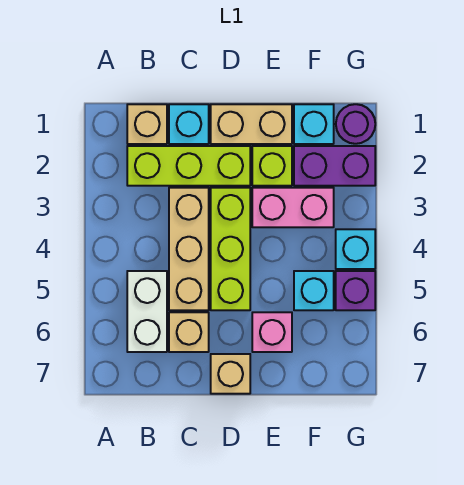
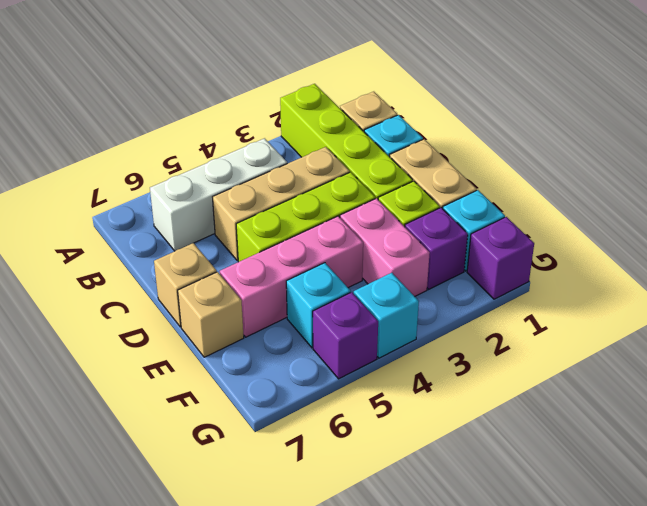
lime brick B2:D2 level 1 -> lime brick A2:D2 level 1
white brick B5:B6 level 1 -> white brick B4:B6 level 1
tan brick C6 level 1 -> tan brick E7 level 1
pink brick E6 level 1 -> pink brick E4:E6 level 1
purple brick F2:G2 level 1 -> purple brick F2 level 1
purple round brick G1 level 1 -> purple brick G1 level 1

